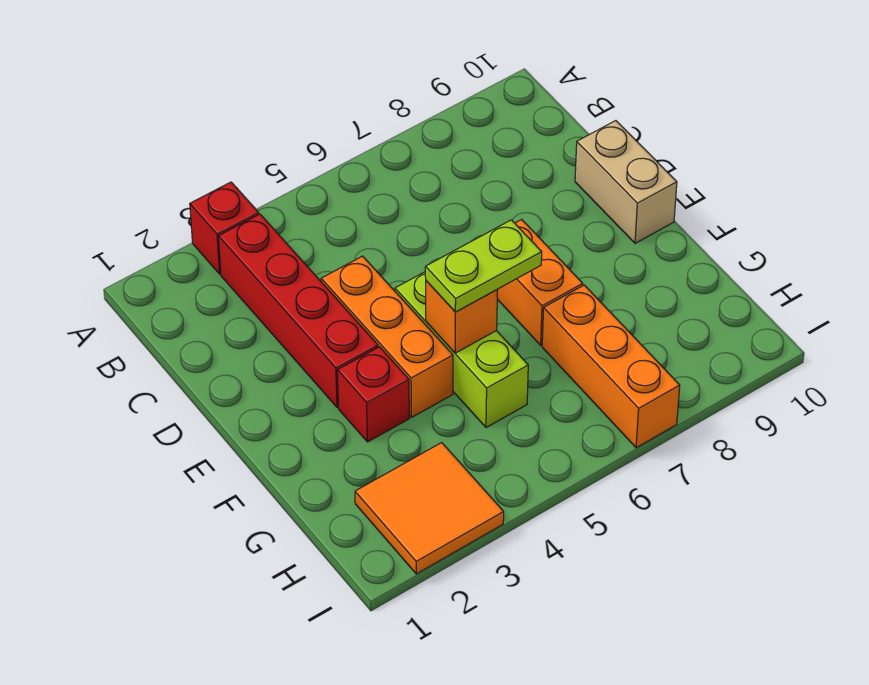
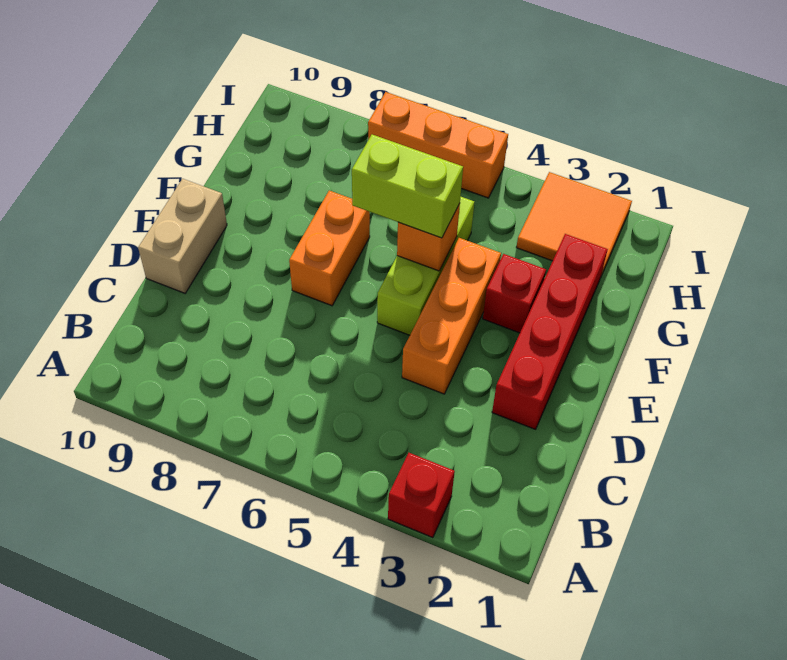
red brick B3:E3 level 1 -> red brick D2:G2 level 1
lime plate F5:F6 level 3 -> lime brick F5:F6 level 3
orange brick G7:I7 level 1 -> orange brick I5:I7 level 1

